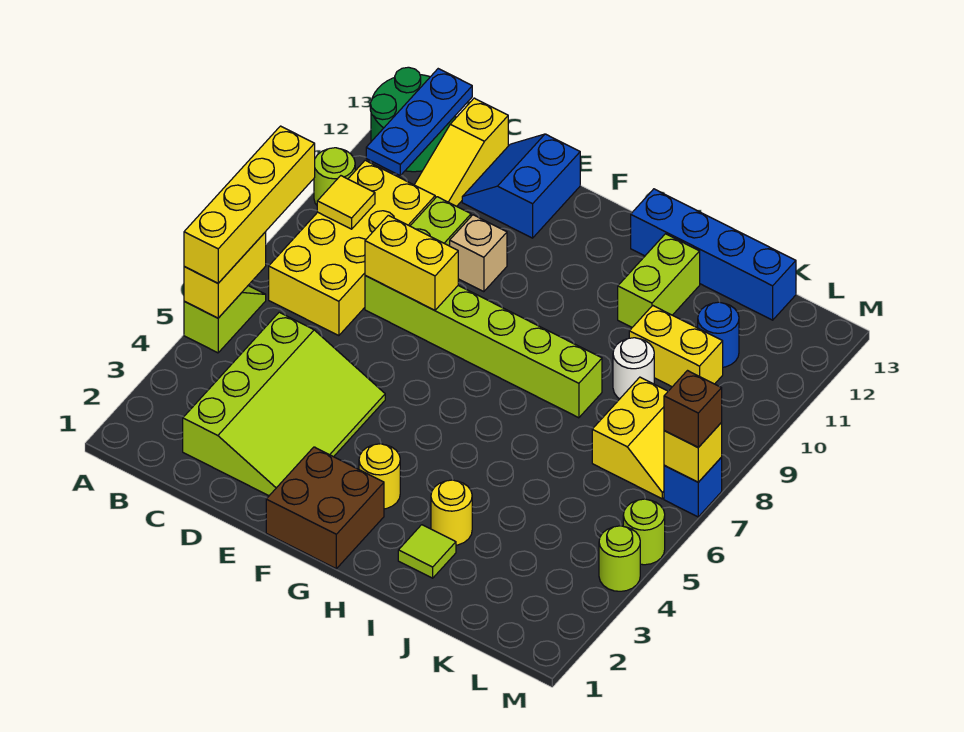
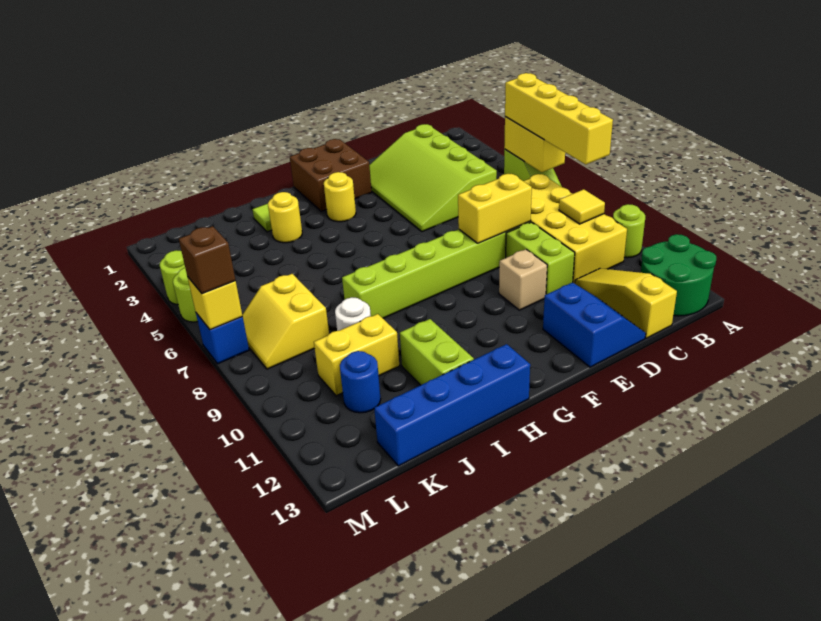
blue plate B11:B13 level 2 -> none

